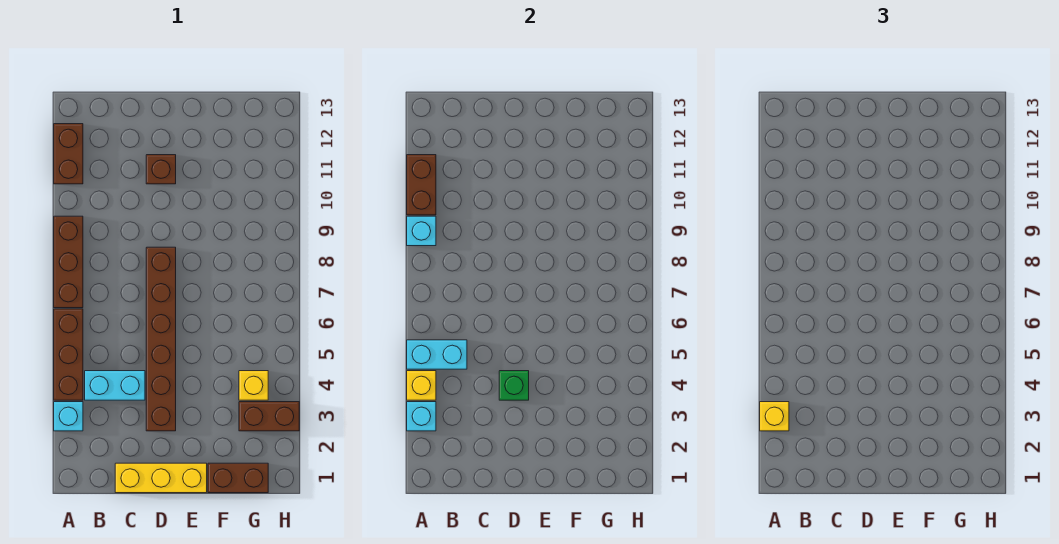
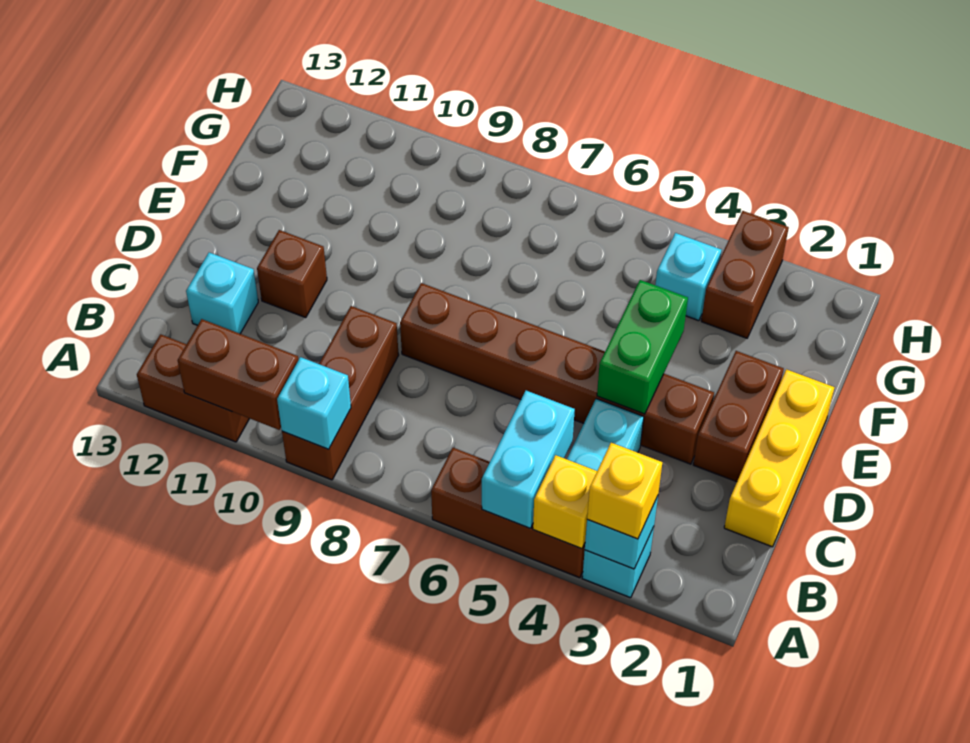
brown brick A7:A9 level 1 -> brown brick A9:C9 level 1
none -> cyan brick C12 level 1
green brick D4 level 2 -> green brick D4:E4 level 2
brown brick F1:G1 level 1 -> brown brick D2:E2 level 1
yellow brick G4 level 1 -> cyan brick G4 level 1

